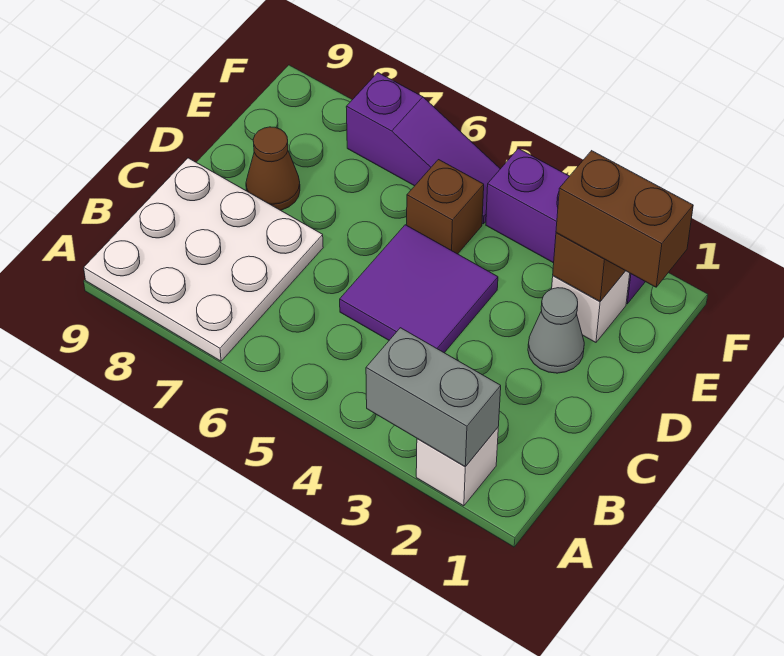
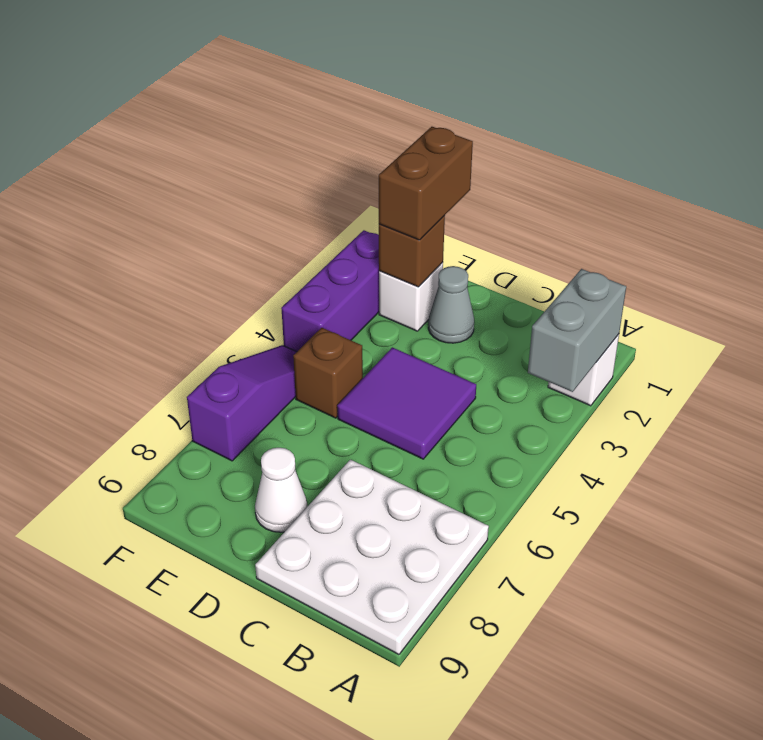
brown cone D8 level 1 -> white cone D8 level 1

